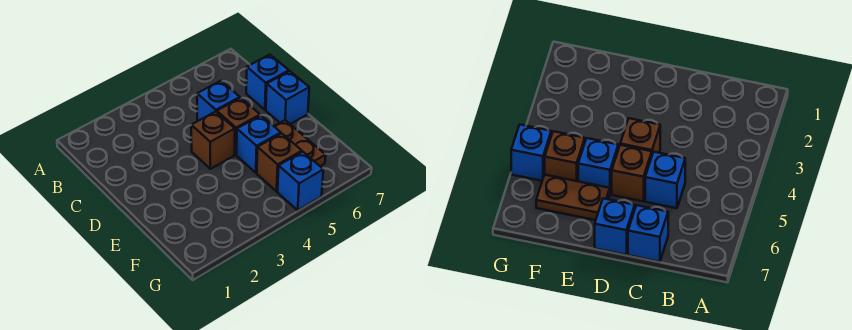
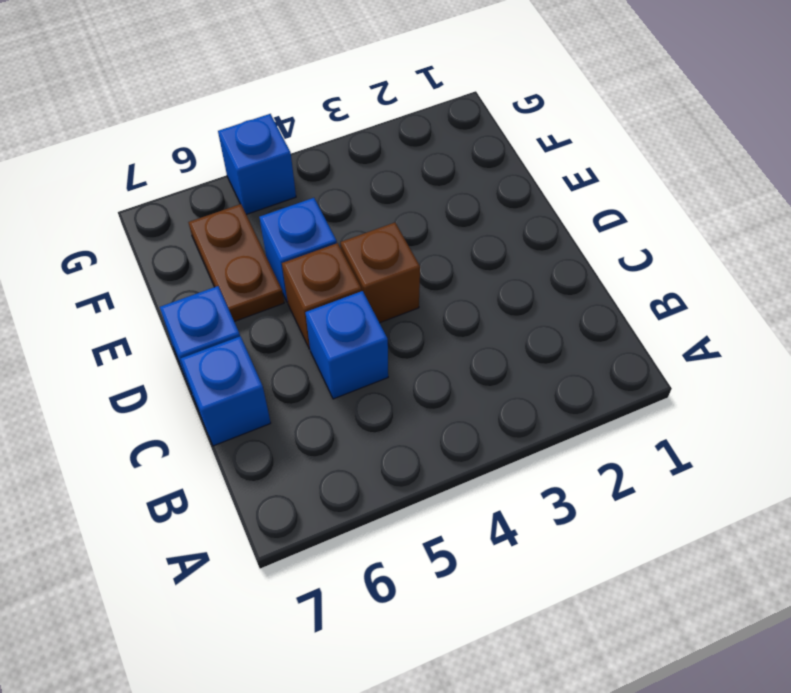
brown brick F5 level 1 -> none

